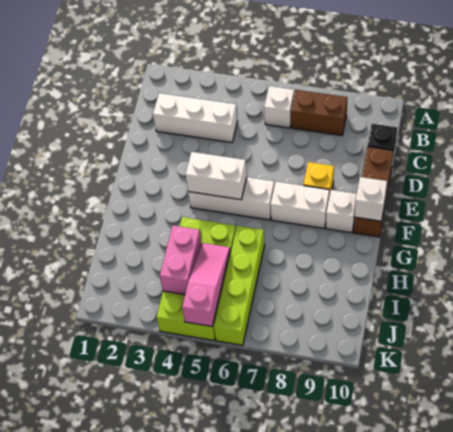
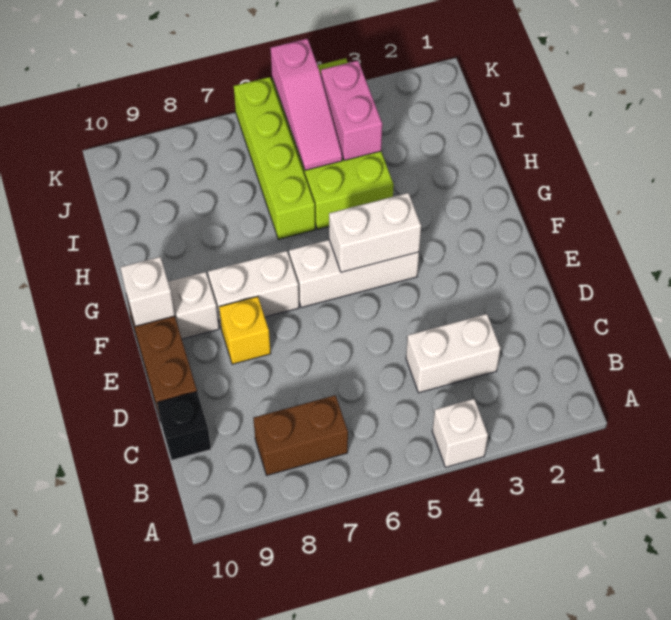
white brick B6 level 1 -> white brick A4 level 1
white brick C2:C4 level 1 -> white brick C3:C4 level 1

